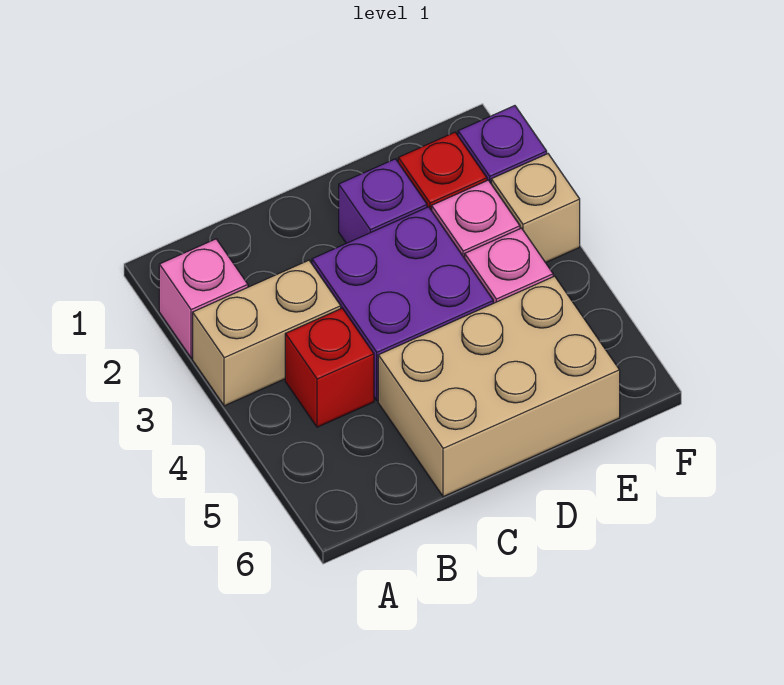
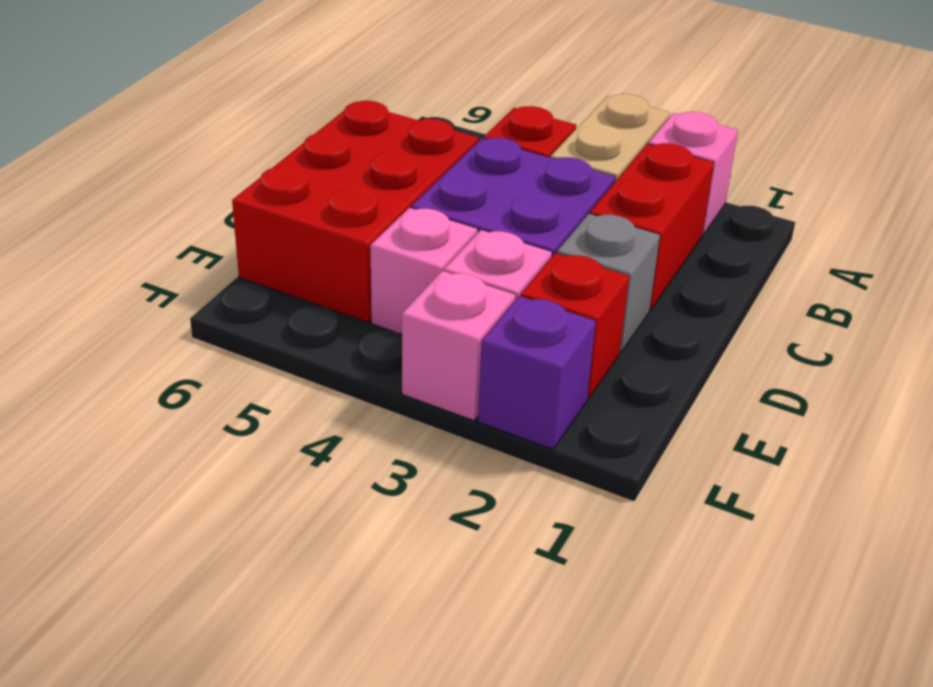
none -> red brick B2:C2 level 1
tan brick C5:E6 level 1 -> red brick C5:E6 level 1
purple brick D2 level 1 -> grey brick D2 level 1
tan brick F3 level 1 -> pink brick F3 level 1

